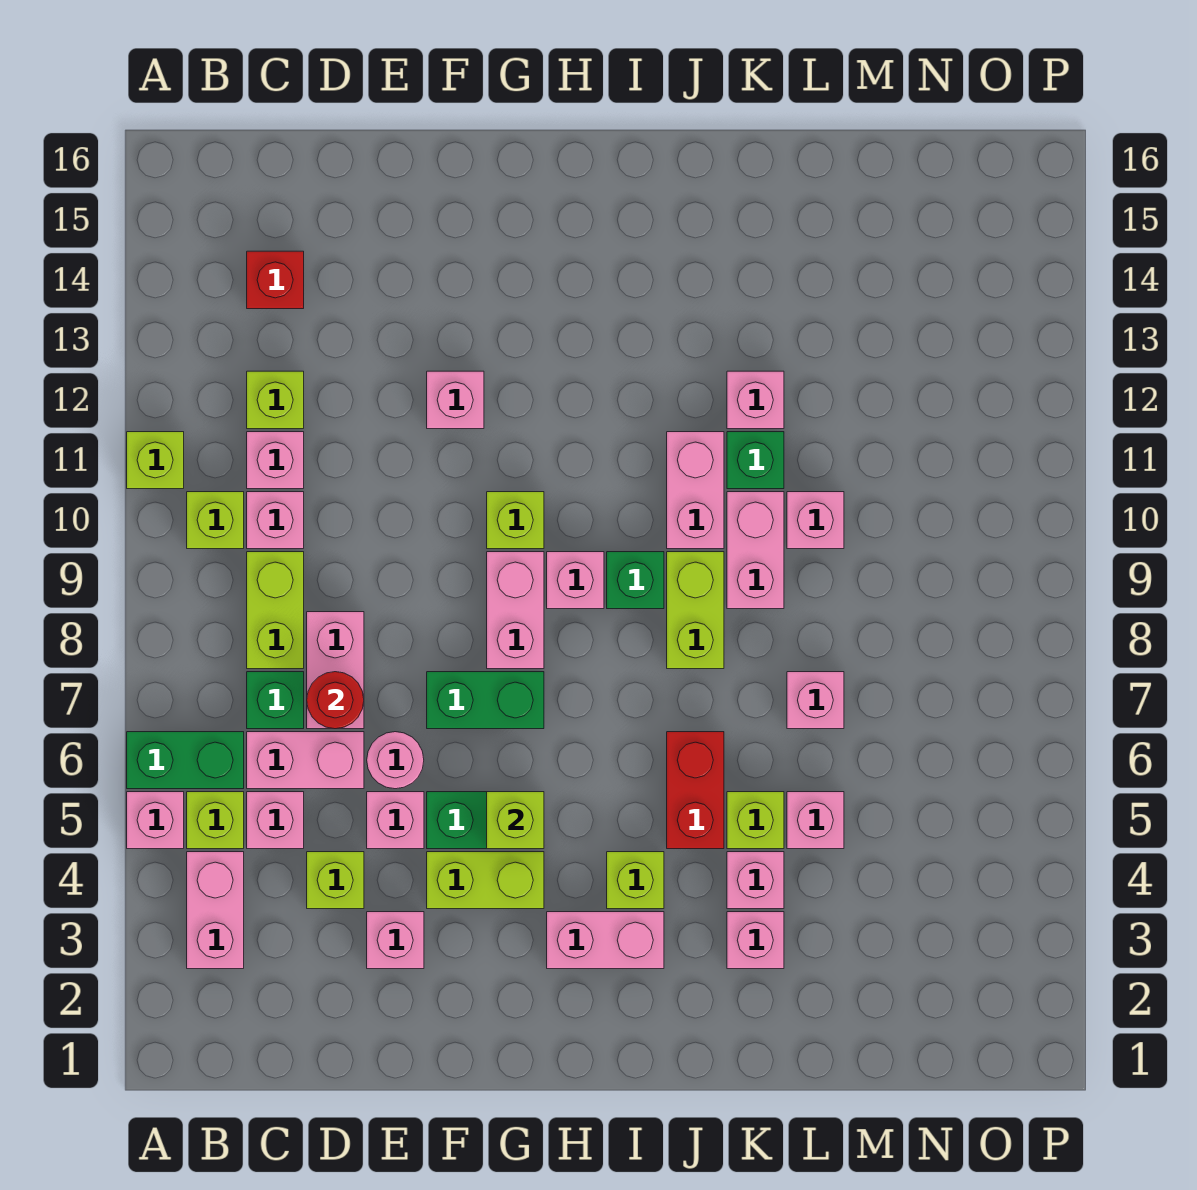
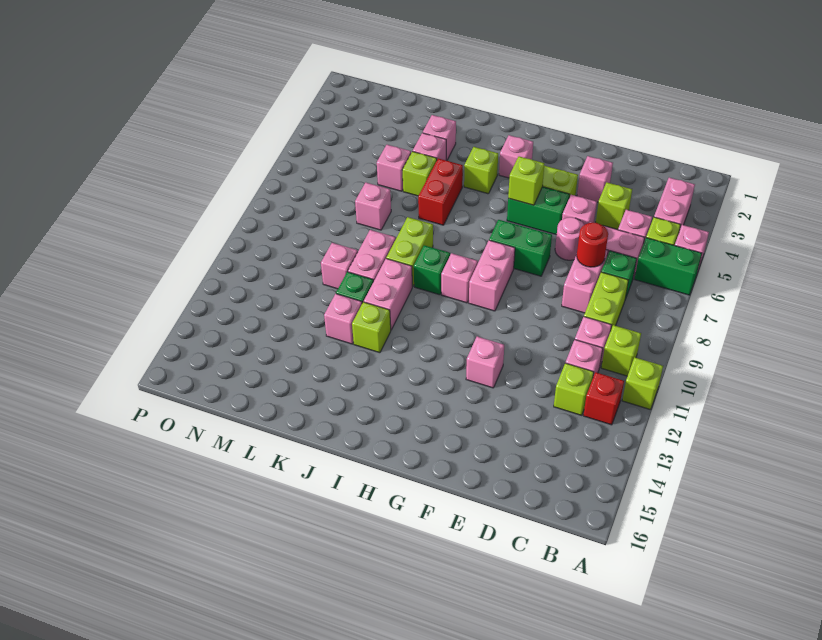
red brick C14 level 1 -> red brick B12 level 1
lime brick G10 level 1 -> lime brick J12 level 1
pink brick H3:I3 level 1 -> pink brick H3 level 1

